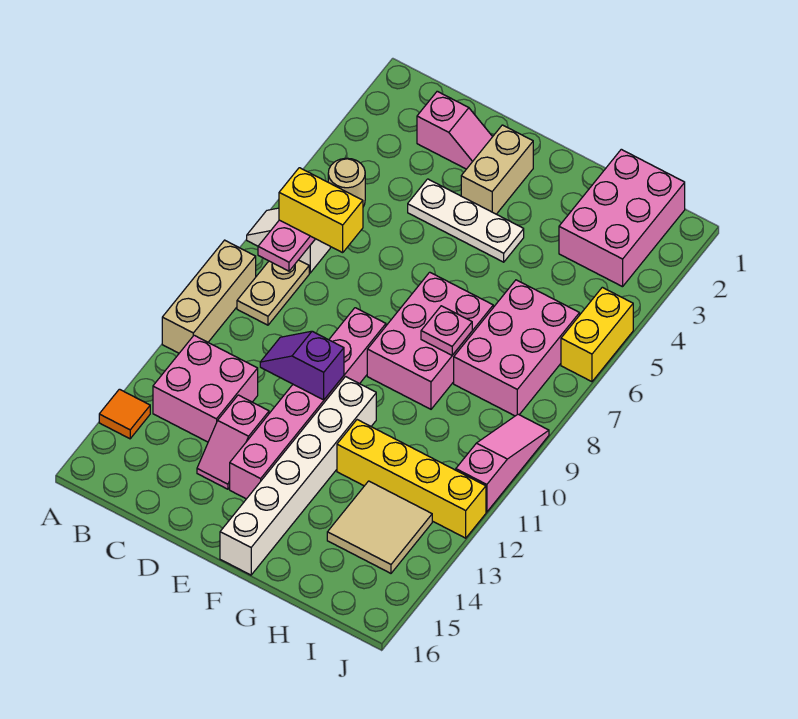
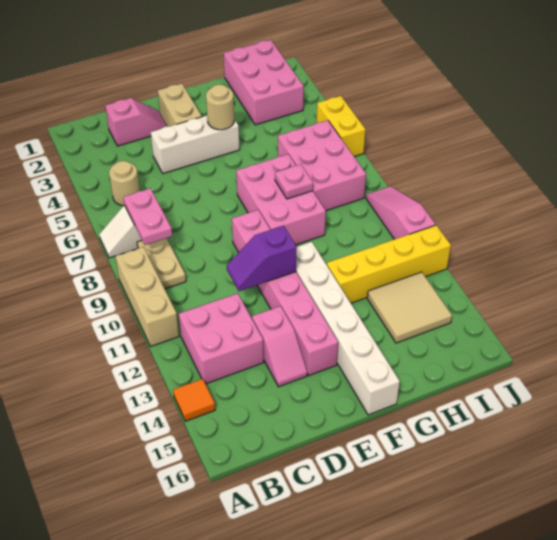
yellow brick B7:C7 level 3 -> none
white plate D4:F4 level 1 -> white brick D4:F4 level 1
none -> tan round brick F4 level 2

